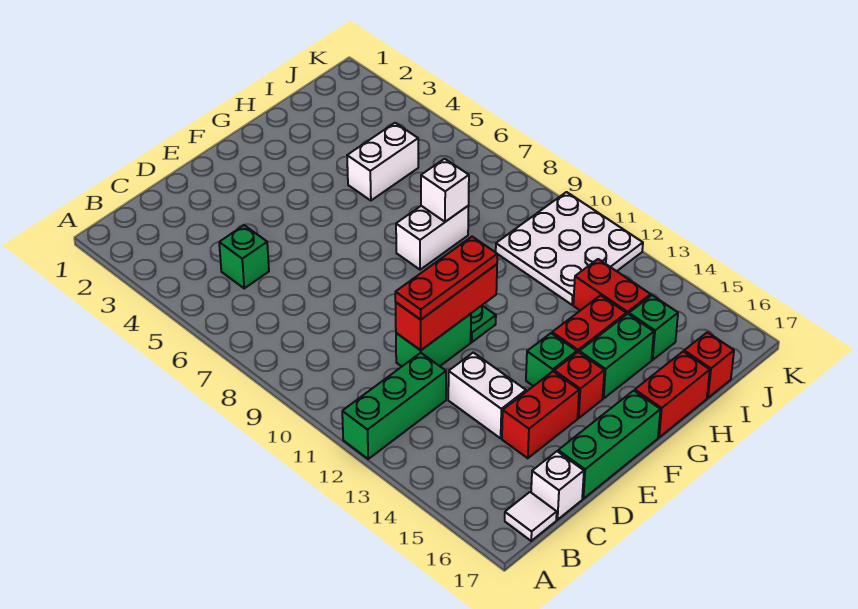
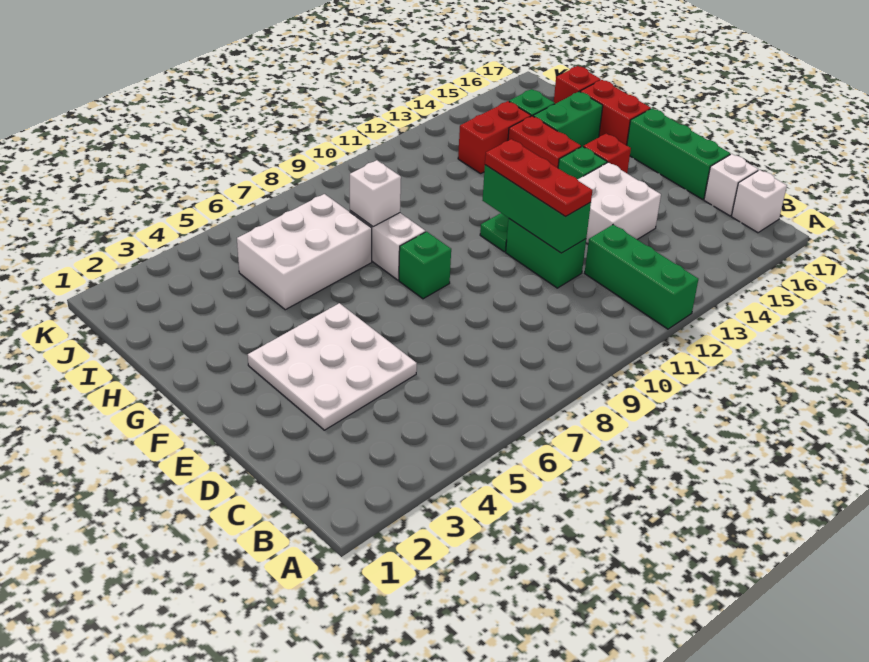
white tile B17 level 1 -> white brick B17 level 1
green brick C5 level 1 -> green brick F8 level 1
red brick D11:F11 level 2 -> green brick D11:F11 level 2
white brick D13:D14 level 1 -> white brick D13:E14 level 1
red brick D15:E15 level 1 -> none
green brick G15:H15 level 1 -> green brick H15:H16 level 1
white brick H5:I5 level 1 -> white brick H5:I7 level 1
white plate I10:K12 level 1 -> white plate D3:F5 level 1

